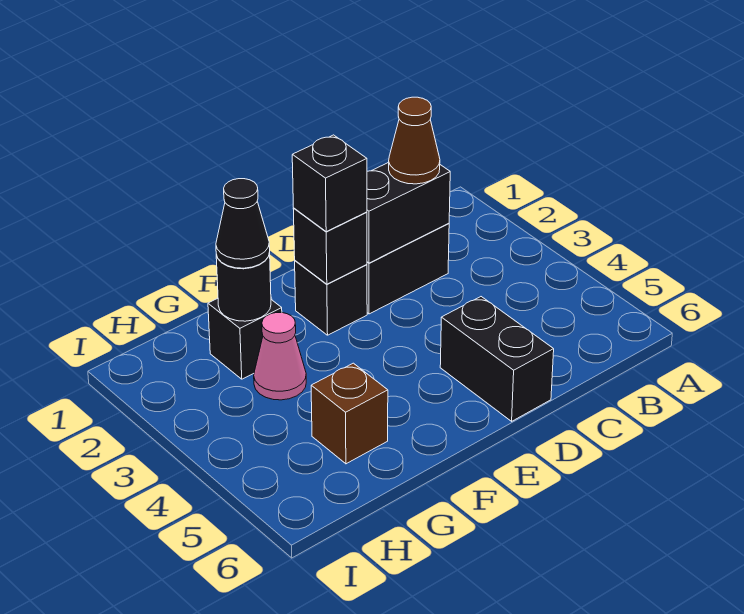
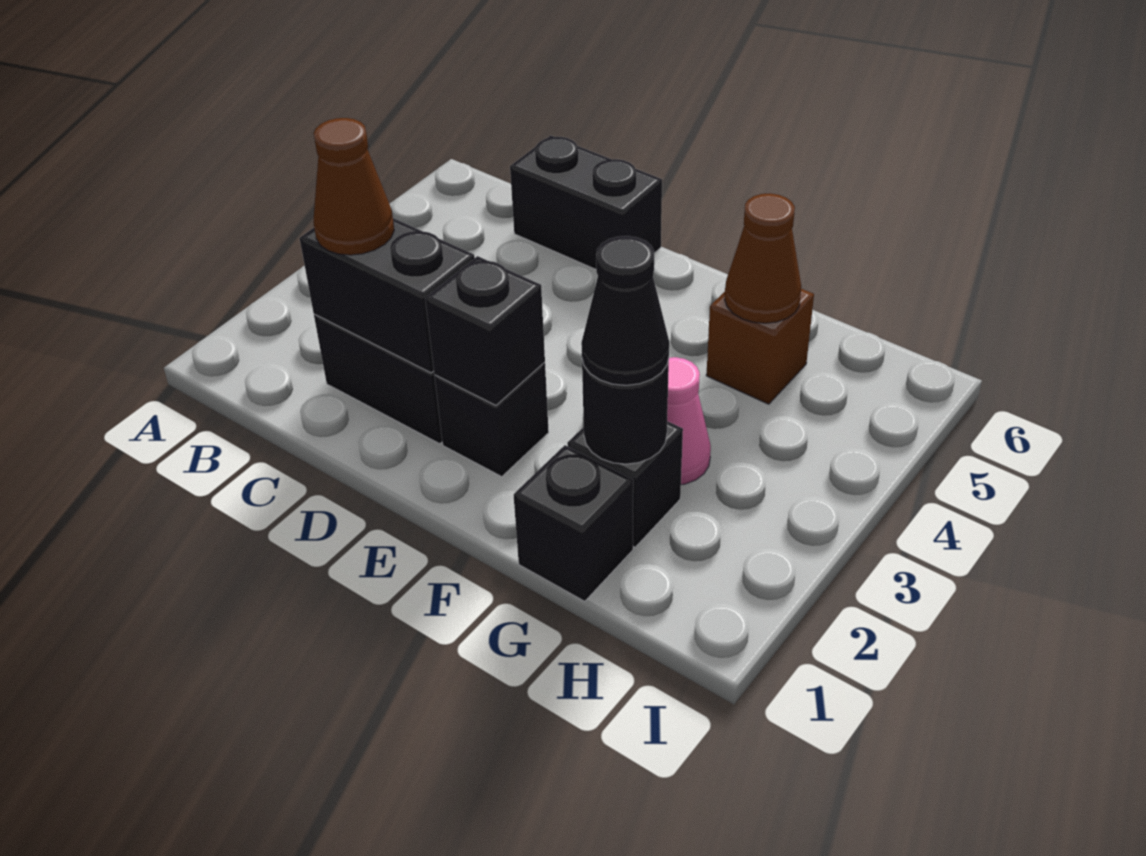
black brick D5:D6 level 1 -> black brick C6:D6 level 1
black brick E2 level 3 -> black brick G1 level 1
none -> brown cone G5 level 2

